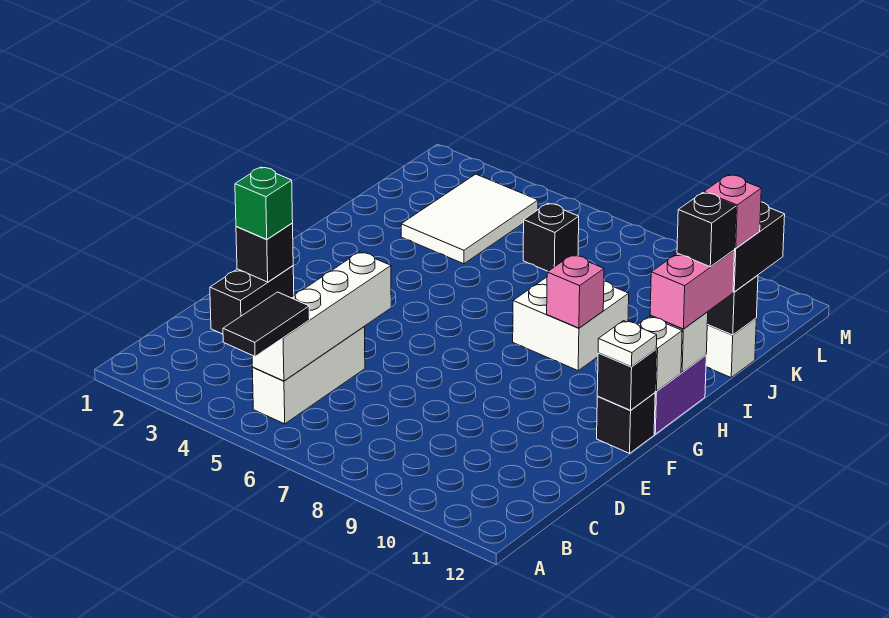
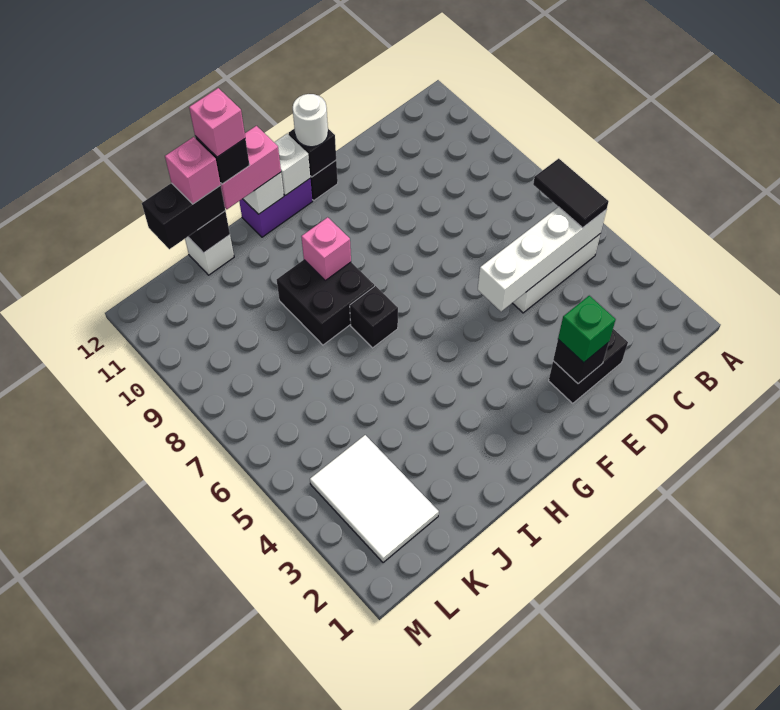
black tile A5:B5 level 3 -> black tile B5:B6 level 3
white plate F12 level 3 -> white round brick F12 level 3
white brick H8:I9 level 1 -> black brick H8:I9 level 1
none -> pink brick I12 level 5
white tile J3:L4 level 1 -> white tile K2:L4 level 1
black brick K6 level 1 -> black brick H7 level 1

